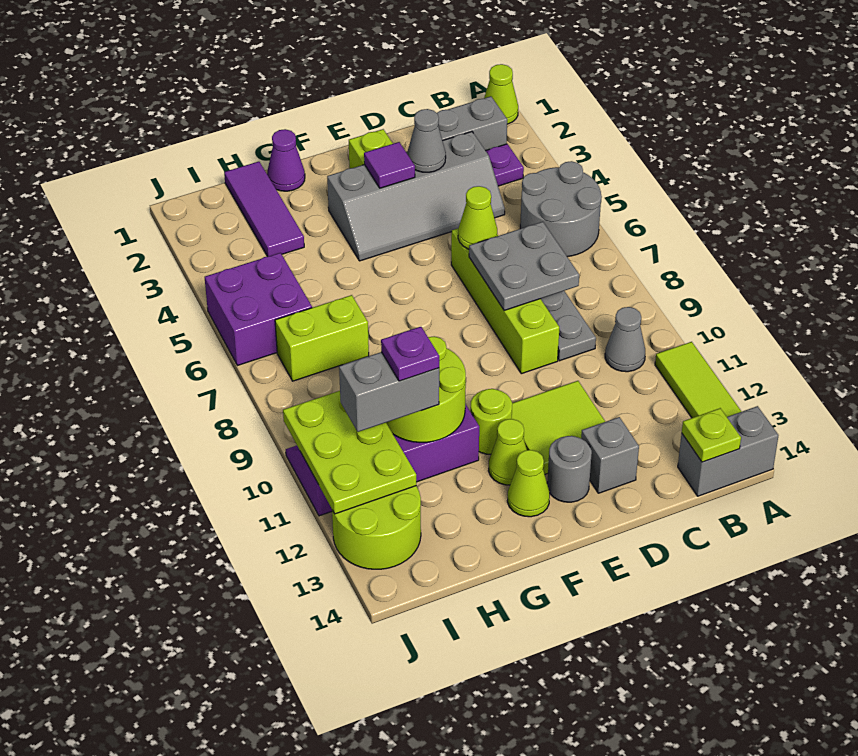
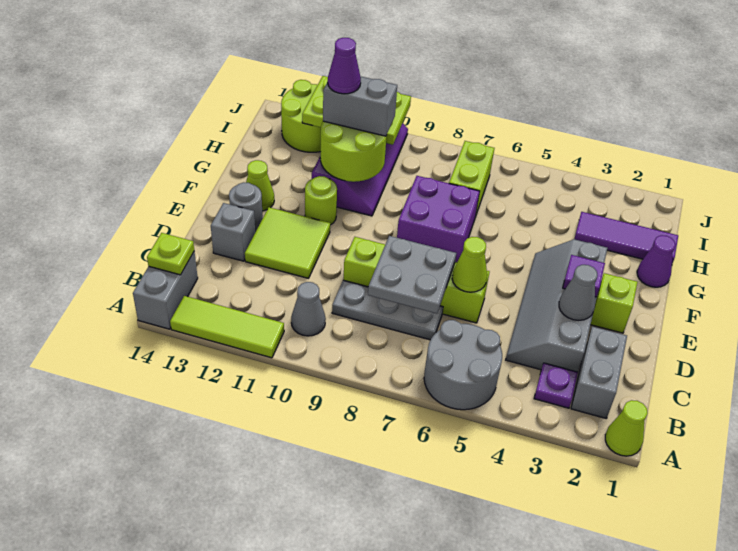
lime cone F12 level 1 -> none
grey brick H11:I11 level 3 -> grey brick H10:H11 level 3
purple plate H11 level 4 -> purple cone H11 level 4
purple brick I5:J6 level 1 -> purple brick F7:G8 level 1

